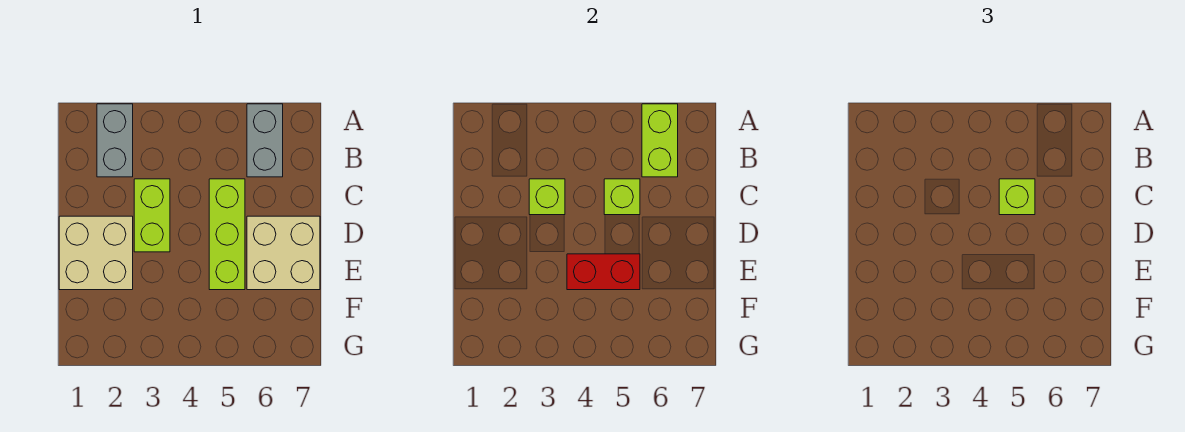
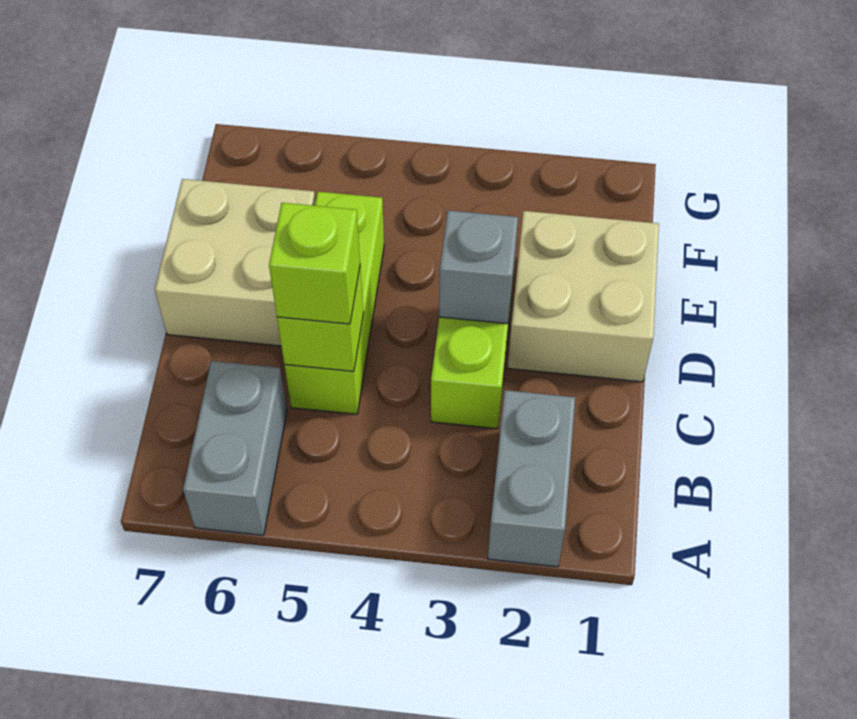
lime brick A6:B6 level 2 -> none
lime brick C3 level 2 -> none
none -> grey brick D3 level 2
red brick E4:E5 level 2 -> none

